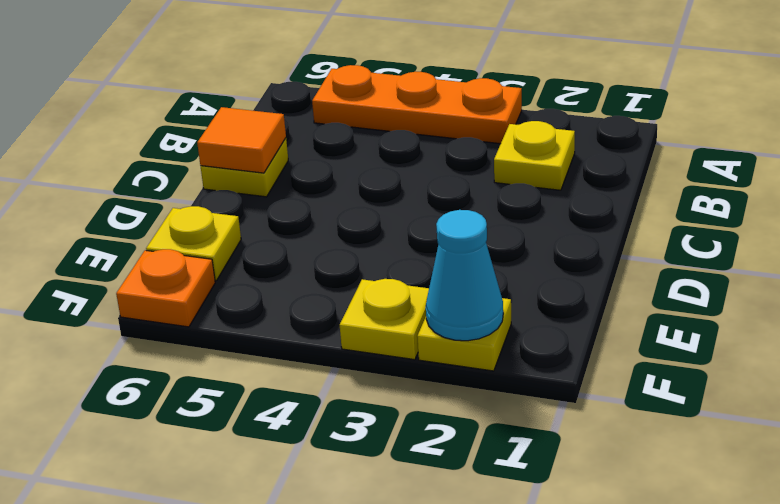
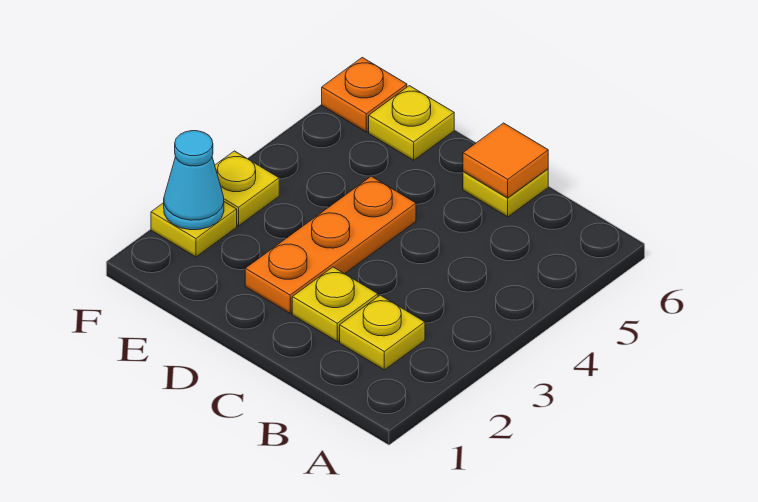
orange plate A3:A5 level 1 -> orange plate D2:D4 level 1
none -> yellow plate C2 level 1

